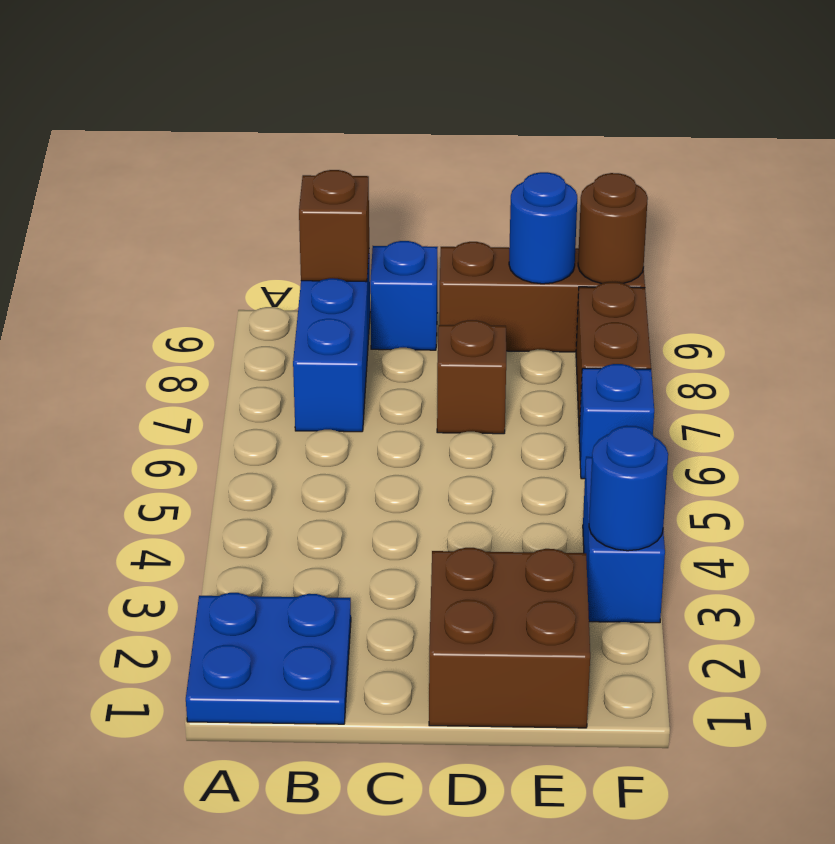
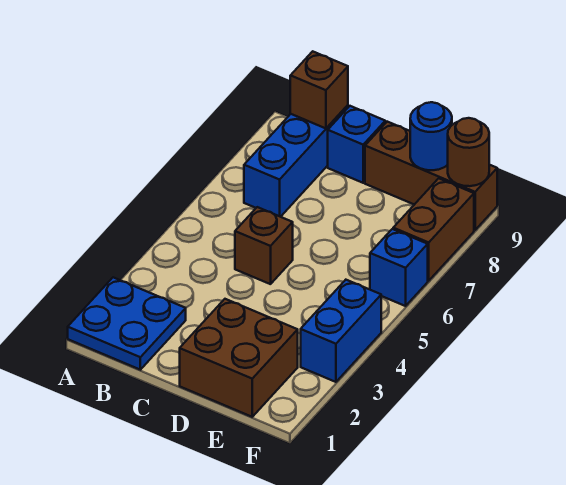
brown brick D7 level 1 -> brown brick C5 level 1
blue round brick F3 level 2 -> none

